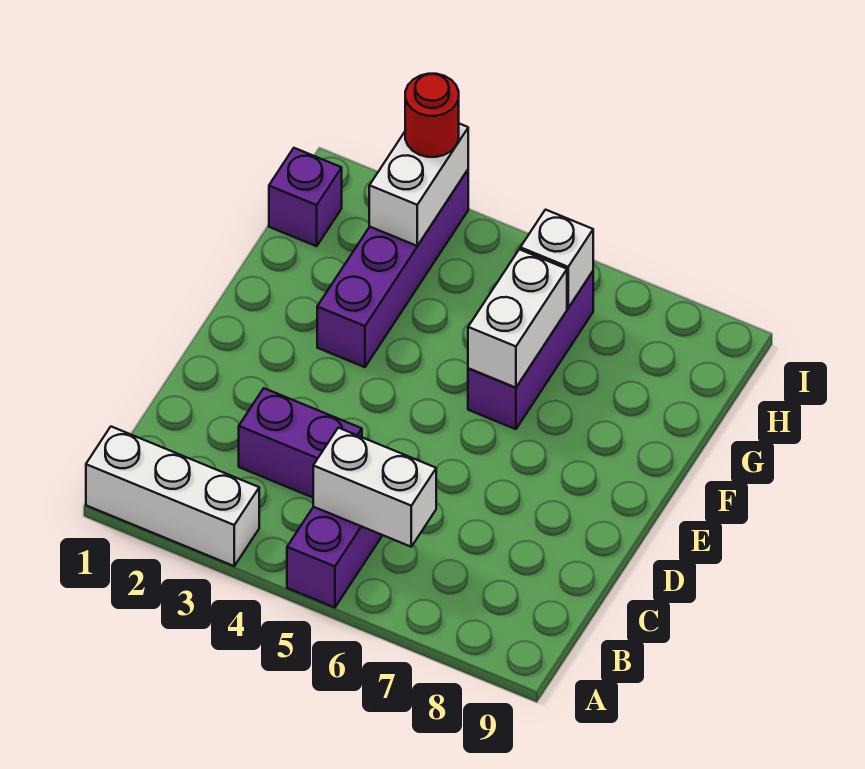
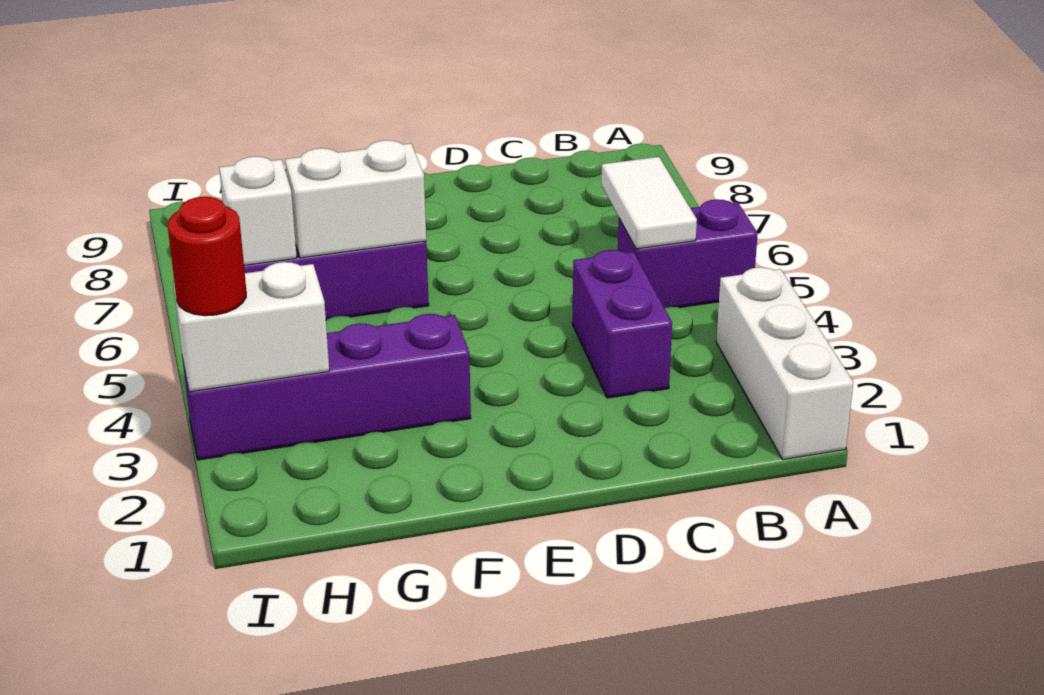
white brick B5:B6 level 2 -> white tile B5:B6 level 2
purple brick H1 level 1 -> none

